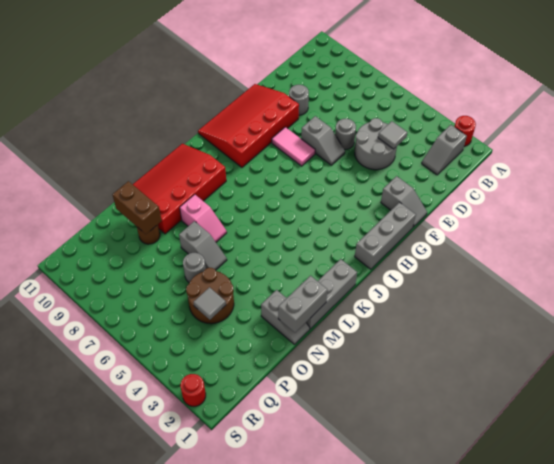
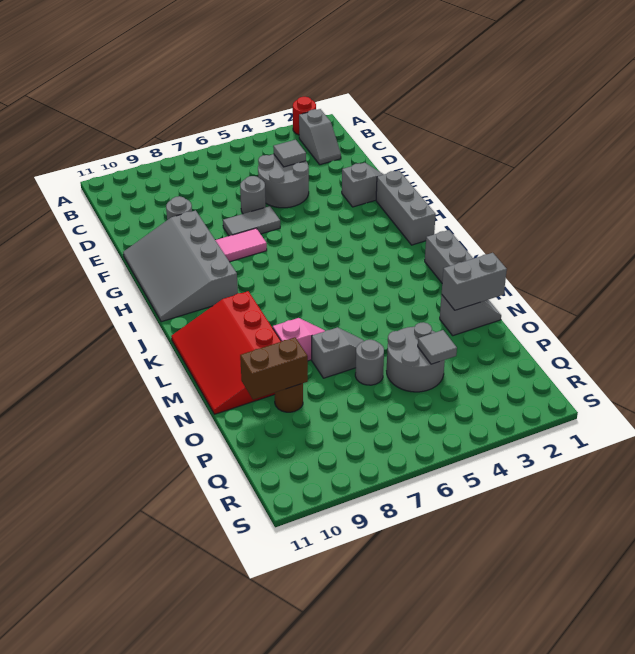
grey slope F6:F7 level 1 top 7 -> grey tile F6:F7 level 1
red slope F9:I11 level 1 top 9 -> grey slope F9:I11 level 1 top 9
grey brick M1:N1 level 2 -> grey brick N1:N2 level 2
brown round brick O4:P5 level 1 -> grey round brick O4:P5 level 1
red round brick S2 level 1 -> none

